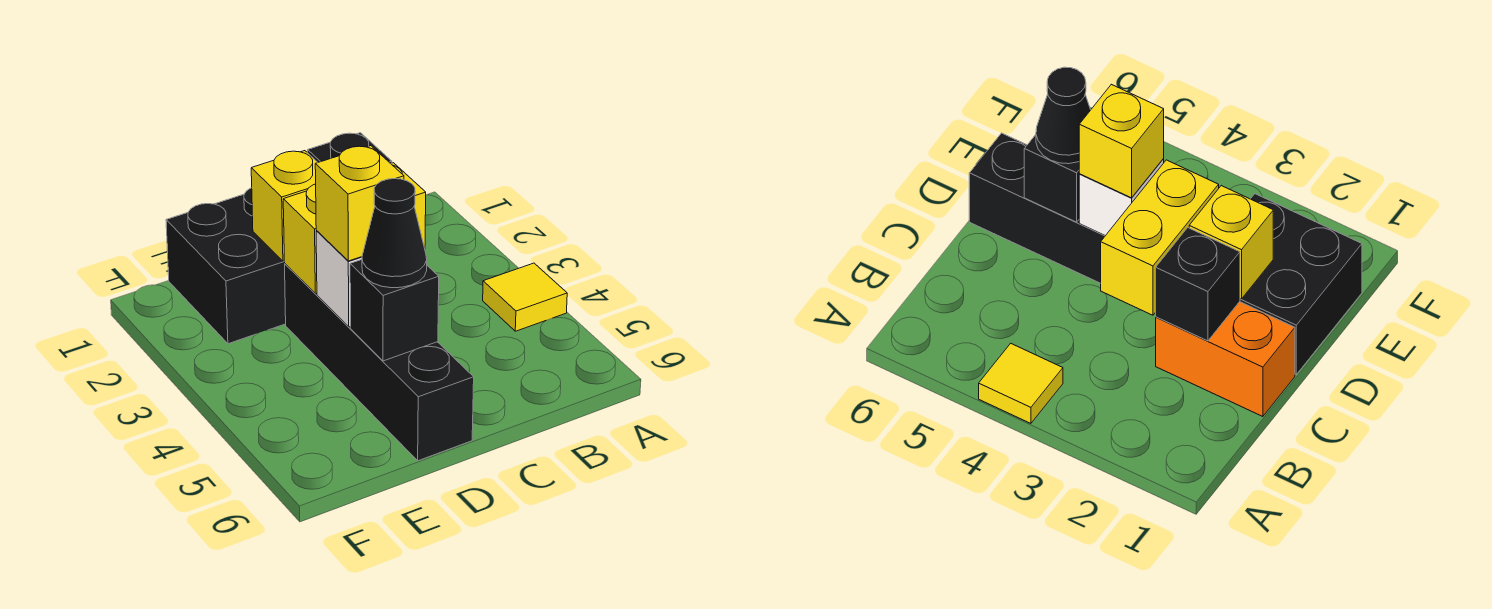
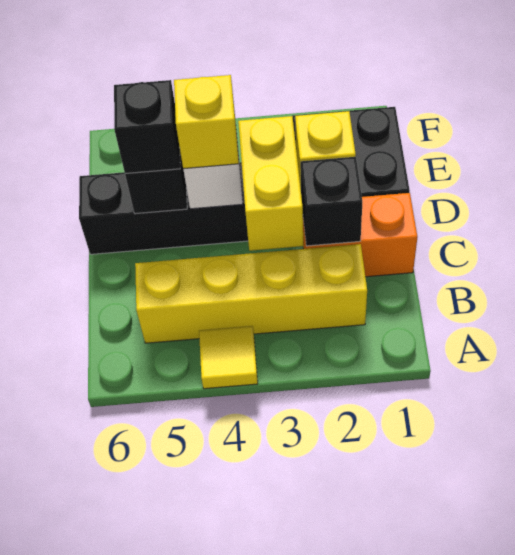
none -> yellow brick B2:B5 level 1
black cone D5 level 3 -> black brick D5 level 3

